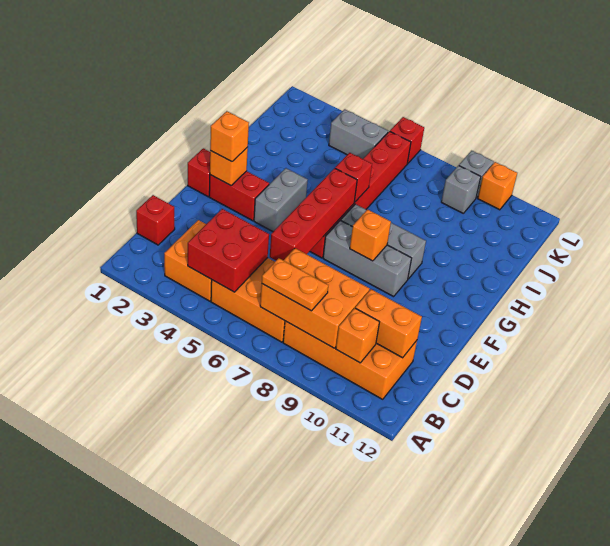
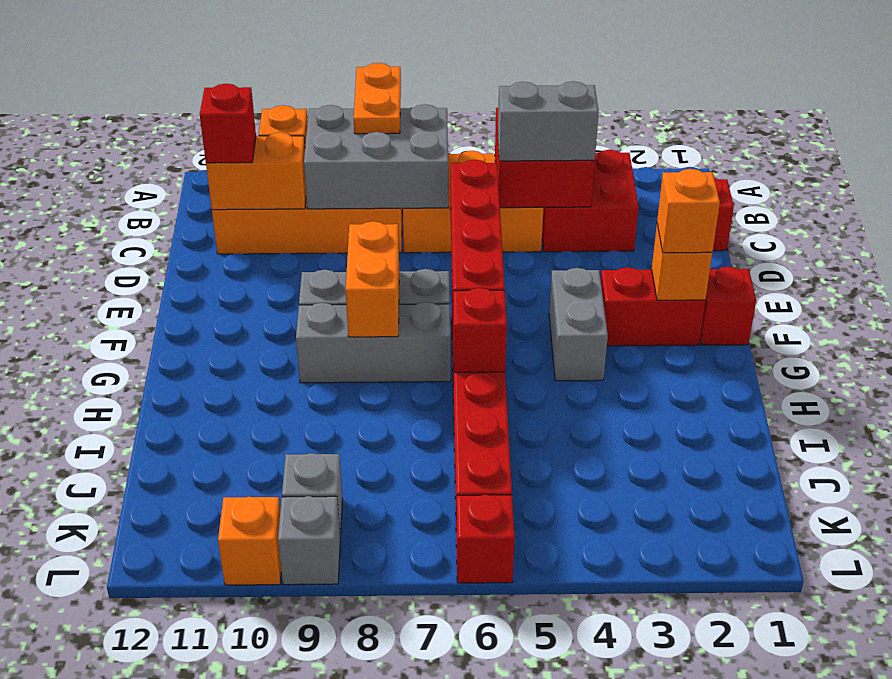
orange brick B3:C4 level 1 -> red brick B3:C4 level 1
orange brick B7:C9 level 2 -> grey brick B7:C9 level 2
orange plate B7:B8 level 3 -> orange plate A8:B8 level 3
none -> red brick C11 level 3
orange brick F8 level 2 -> orange brick F8:G8 level 2
grey brick K4:K5 level 1 -> grey brick C4:C5 level 3

